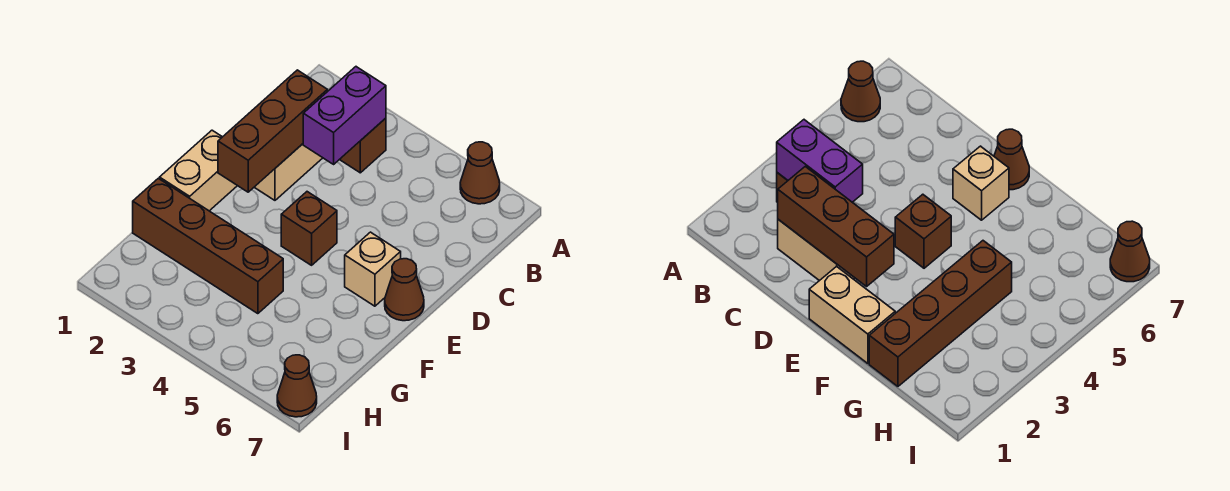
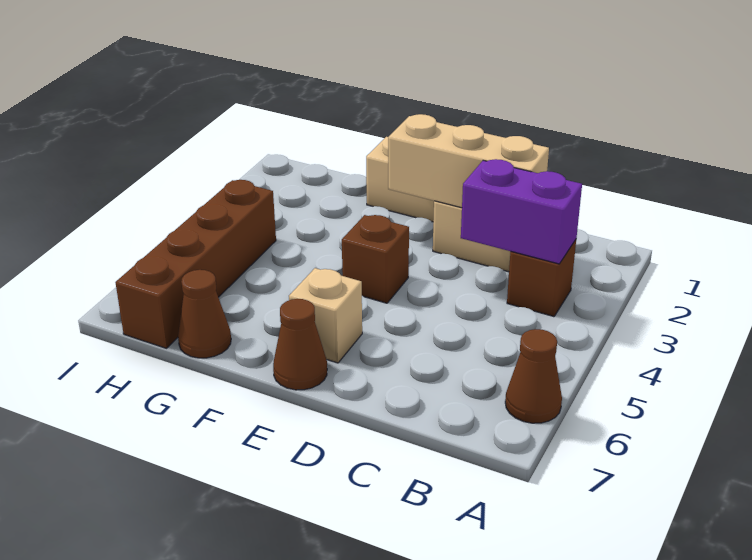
brown brick C2:E2 level 2 -> tan brick C2:E2 level 2
brown brick G1:G4 level 1 -> brown brick H4:H7 level 1
brown cone I7 level 1 -> brown cone G7 level 1

